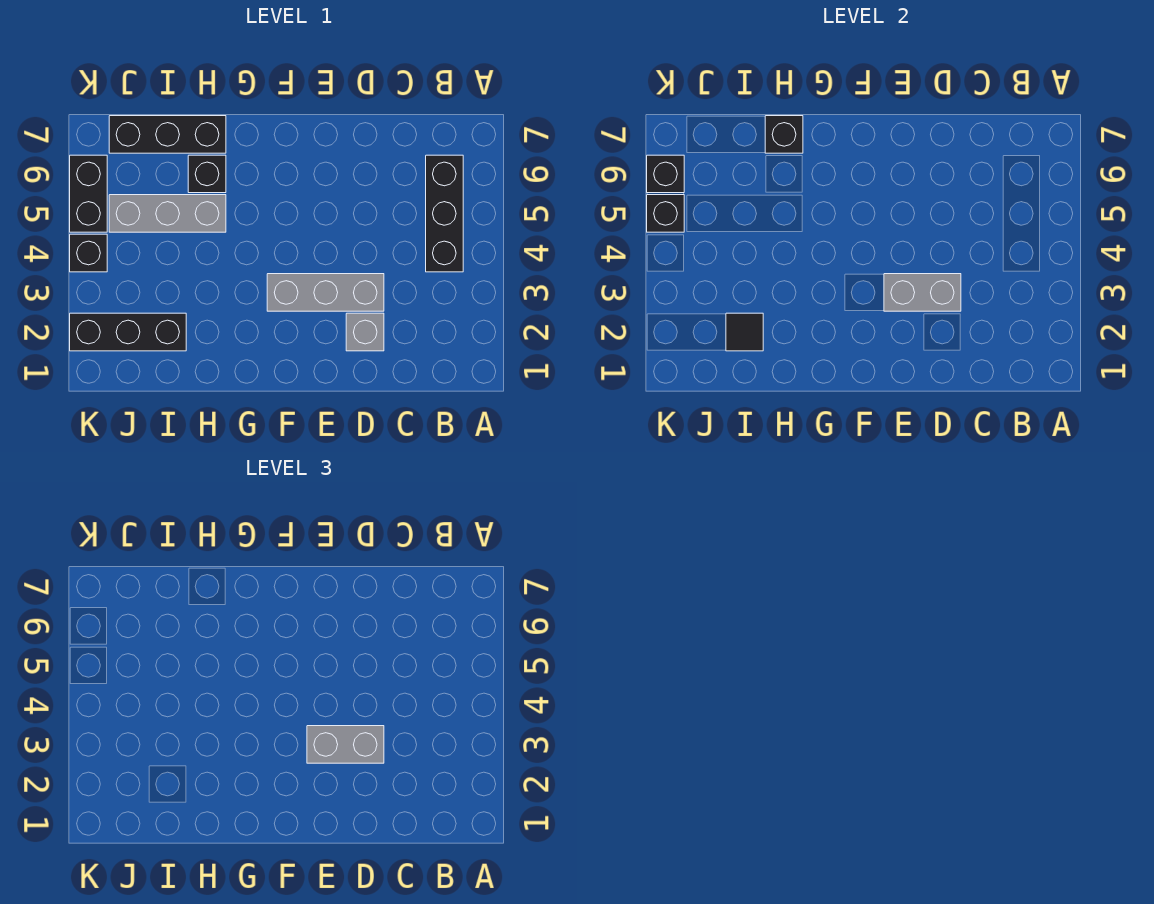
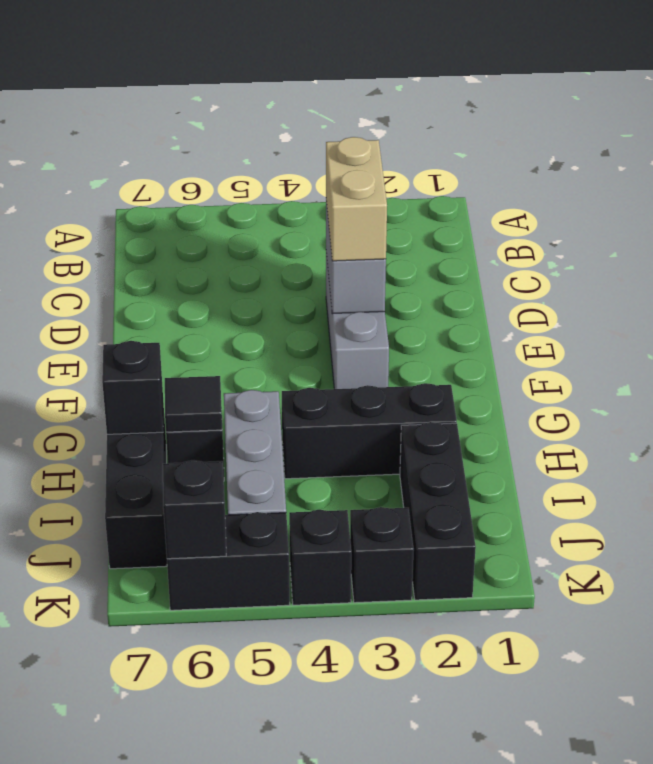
black brick B4:B6 level 1 -> black brick H2:H4 level 1
grey brick D2 level 1 -> none
grey brick D3:E3 level 3 -> tan brick D3:E3 level 3
black tile I2 level 2 -> black tile H6 level 2
black brick K5 level 2 -> black brick K3 level 1

